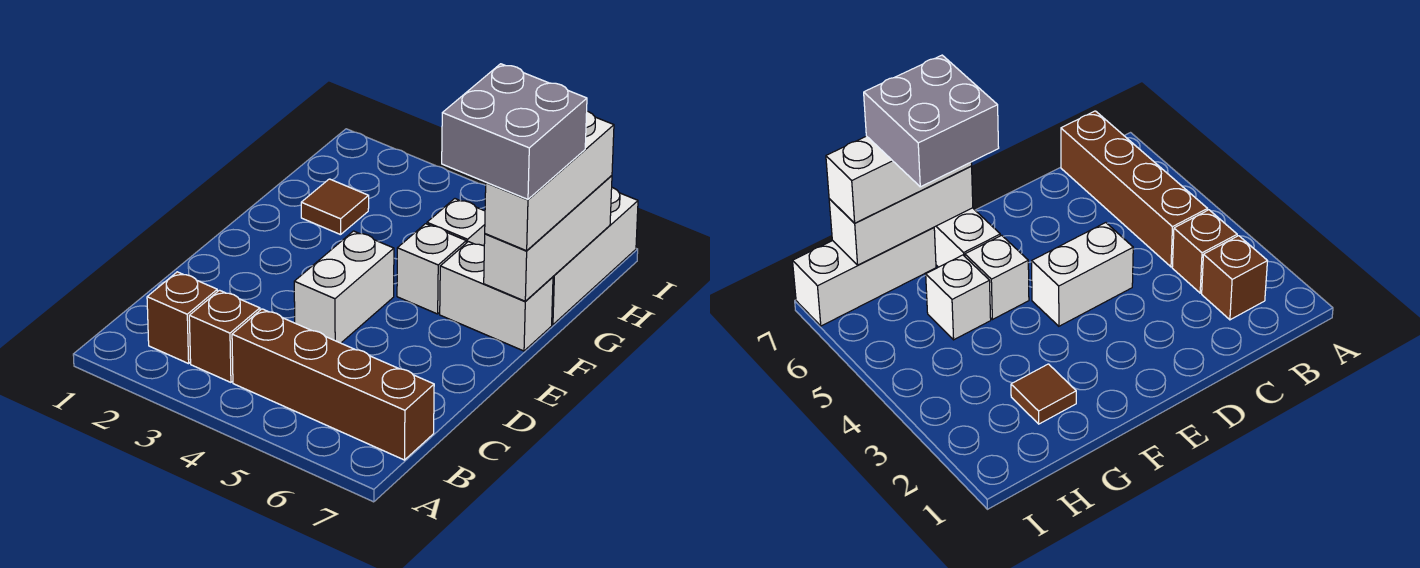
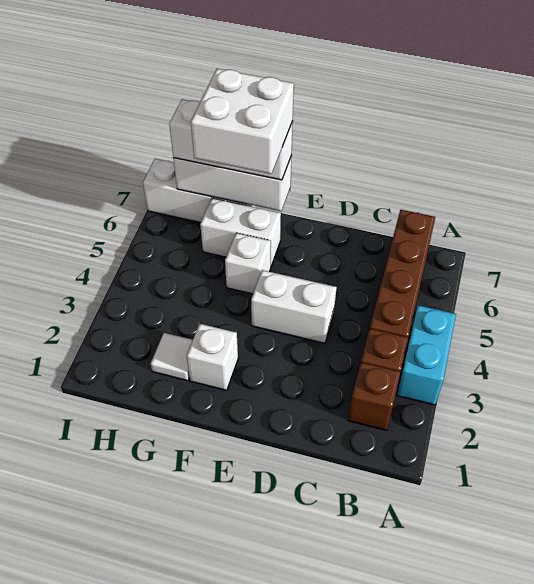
none -> cyan brick A3:A4 level 1
white brick F6:F7 level 1 -> white brick F6:G6 level 1
grey brick F6:G7 level 4 -> white brick F6:G7 level 4
brown tile G2 level 1 -> white tile G2 level 1
white brick G5 level 1 -> white brick F2 level 1

